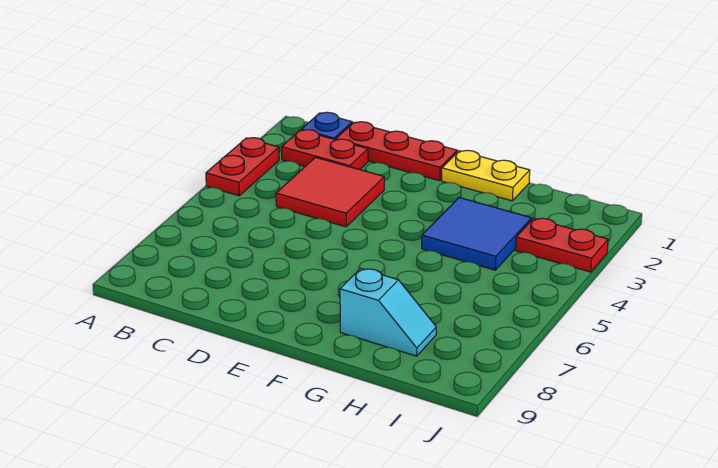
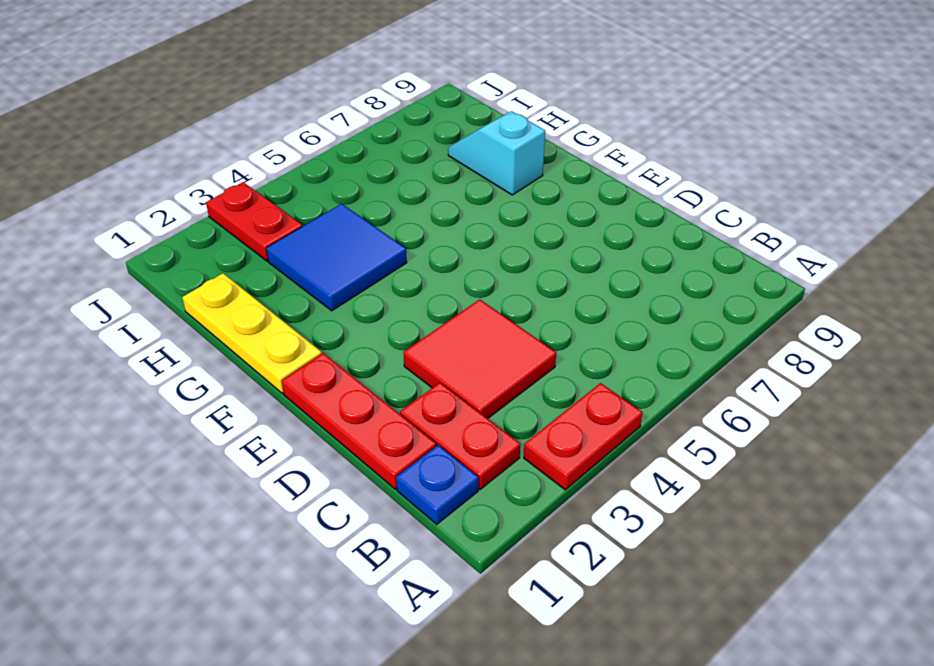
yellow plate F1:G1 level 1 -> yellow plate F1:H1 level 1

